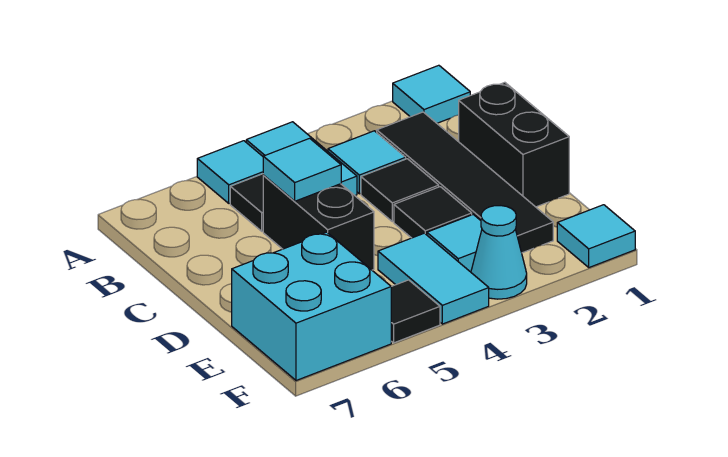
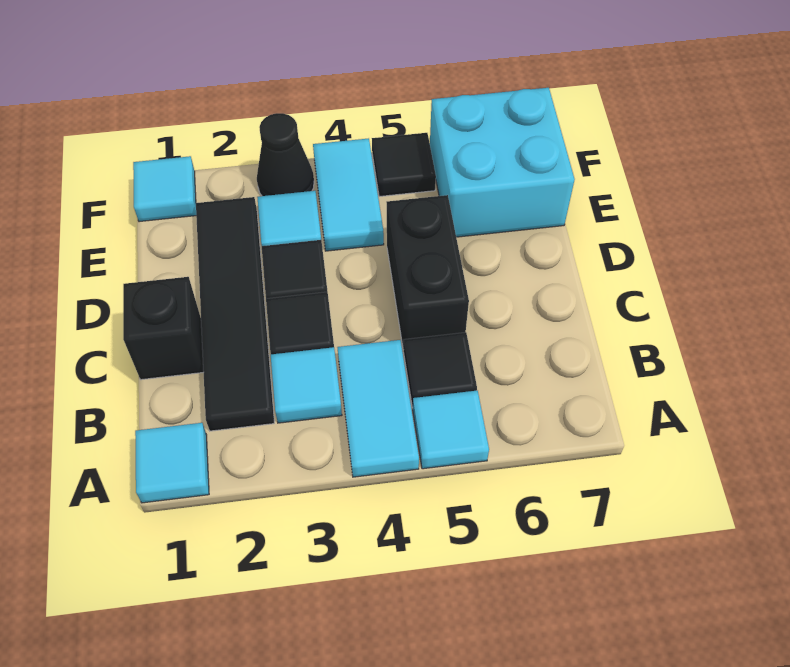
black brick C1:D1 level 1 -> black brick C1 level 1
cyan tile C5 level 2 -> none
cyan cone F3 level 1 -> black cone F3 level 1

